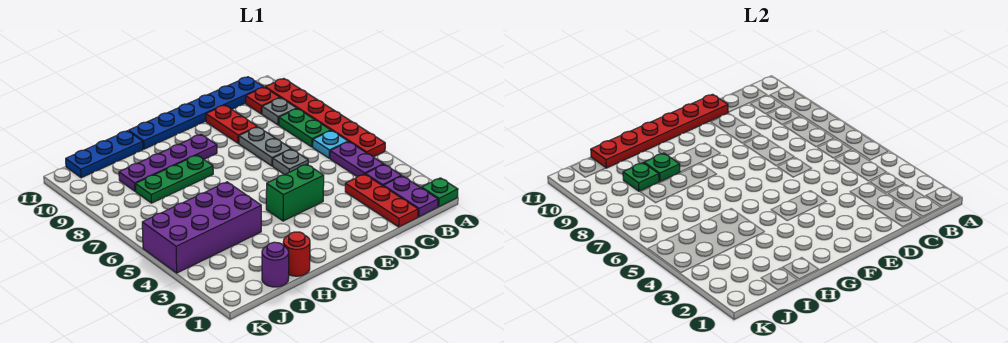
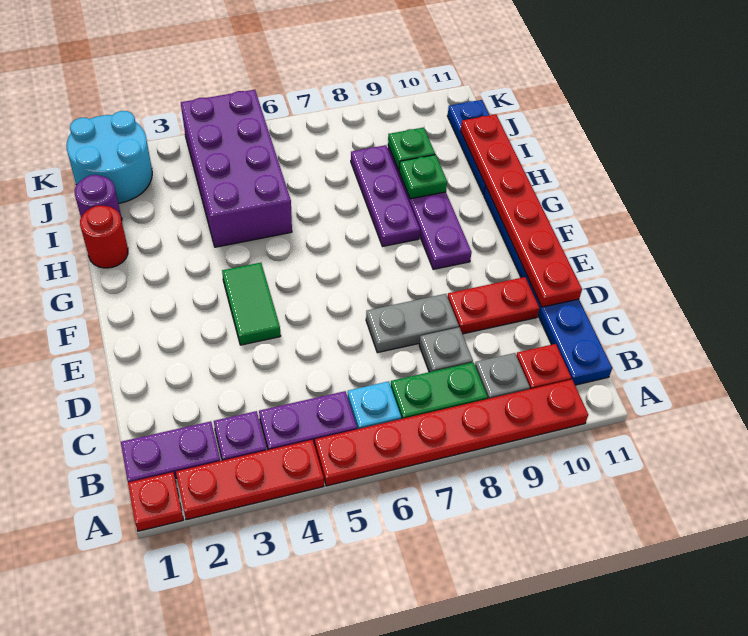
green plate A1 level 1 -> red plate A1 level 1
red plate C1:C3 level 1 -> red plate A2:A4 level 1
grey plate D6 level 1 -> grey plate C8 level 1
green brick E4:F4 level 1 -> green tile E4:F4 level 1
green plate G8:I8 level 1 -> purple plate G8:I8 level 1
none -> cyan round brick J1:K2 level 1

